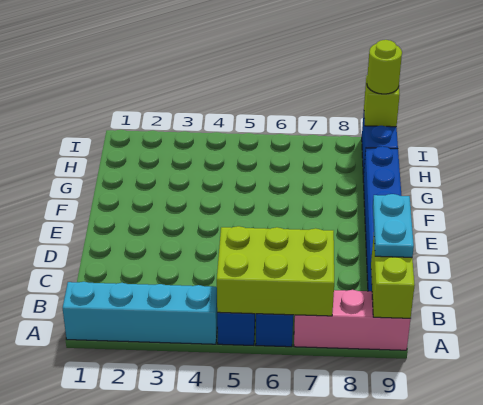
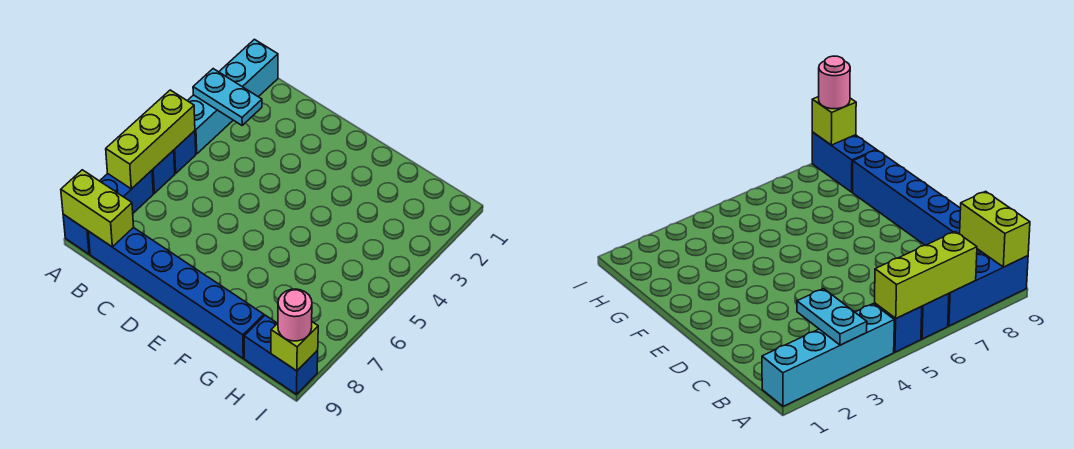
lime brick A5:B7 level 2 -> lime brick A5:A7 level 2
pink brick A7:A9 level 1 -> blue brick A7:A9 level 1
cyan plate B9:C9 level 3 -> cyan plate A3:B3 level 2
lime round brick I9 level 3 -> pink round brick I9 level 3

